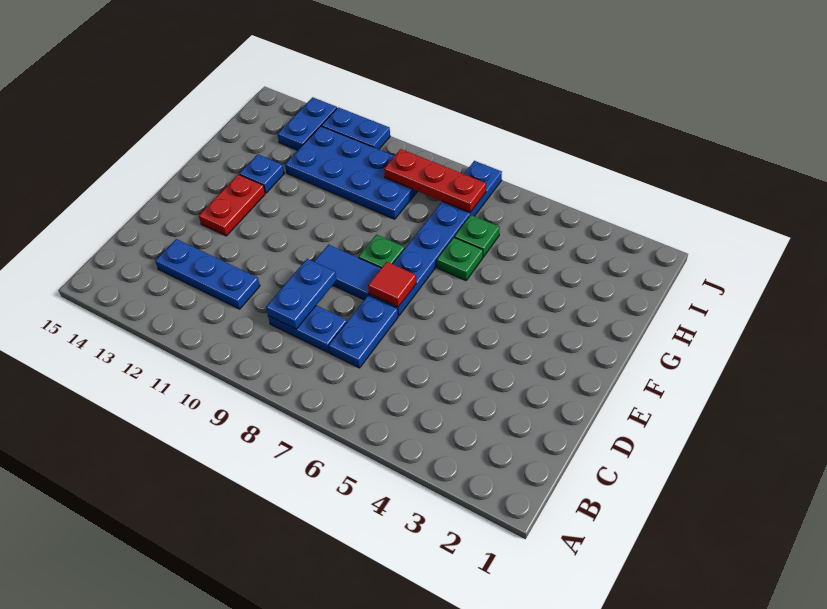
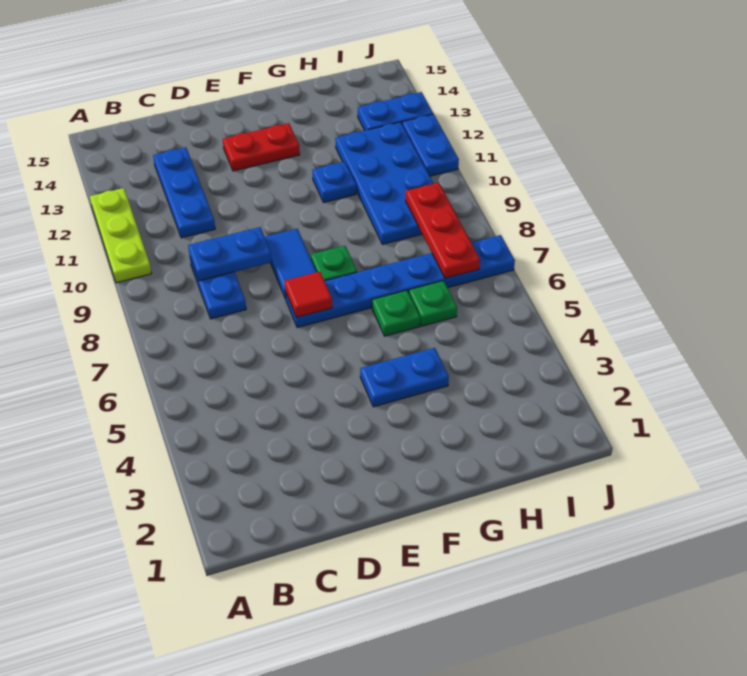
none -> lime plate A10:A12 level 1
blue plate C7:D7 level 1 -> blue plate F4:G4 level 1
blue plate G13 level 1 -> blue plate G11 level 1

